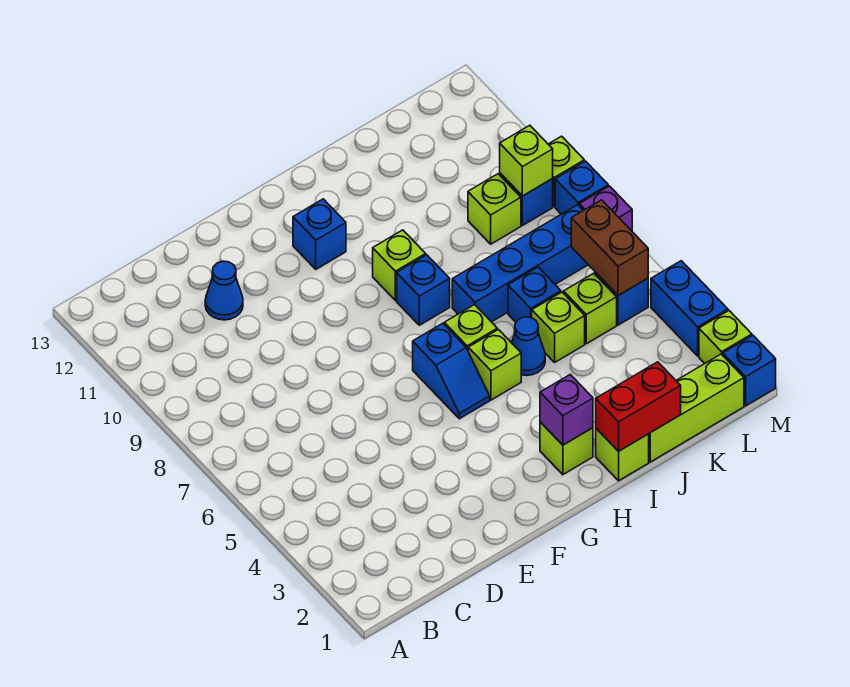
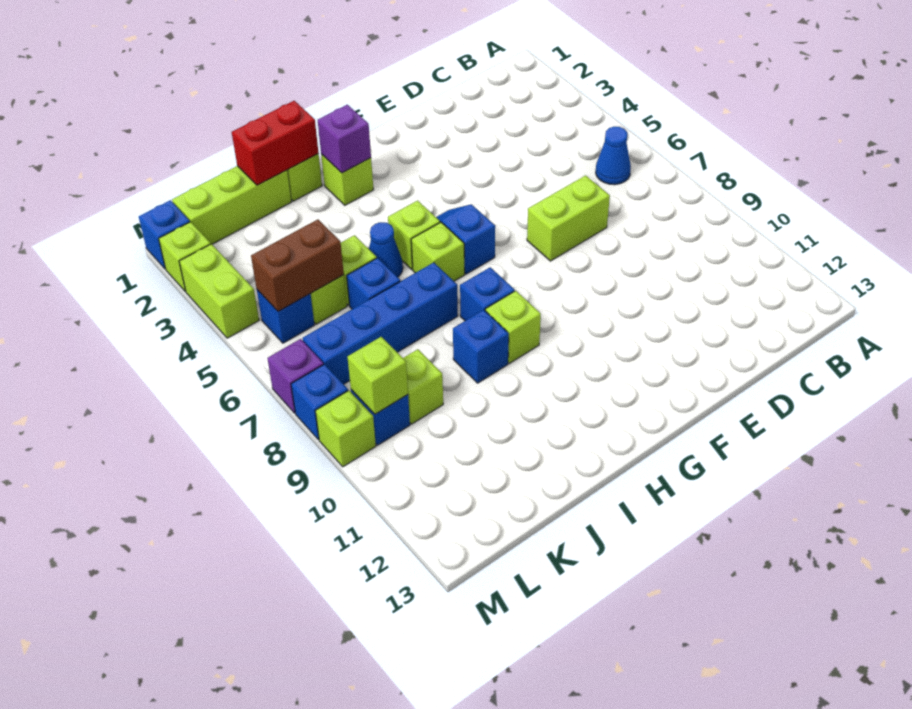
none -> lime brick D7:E7 level 1
blue cone D11 level 1 -> blue cone B6 level 1
blue brick G11 level 1 -> blue brick I9 level 1
brown brick L5:L6 level 2 -> brown brick K5:L5 level 2
blue brick M3:M4 level 1 -> lime brick M3:M4 level 1

